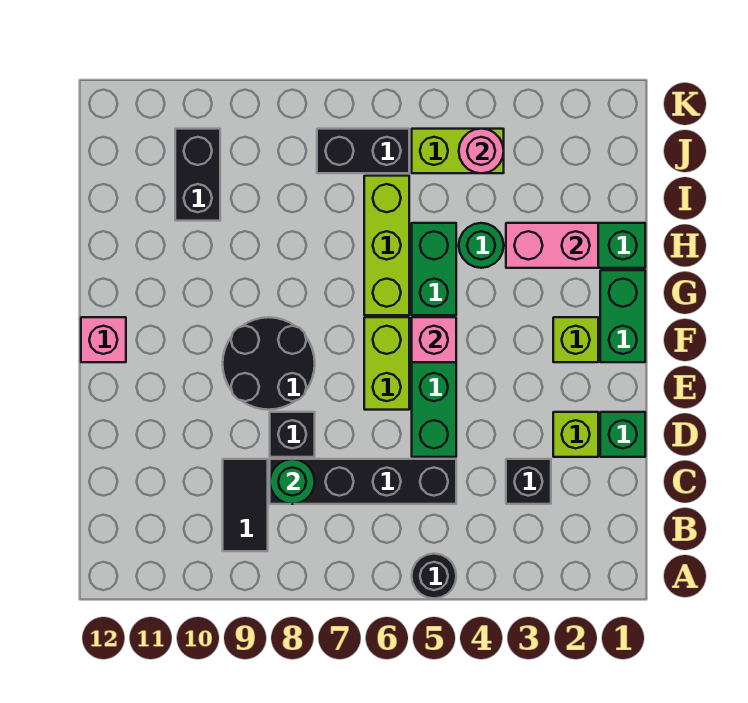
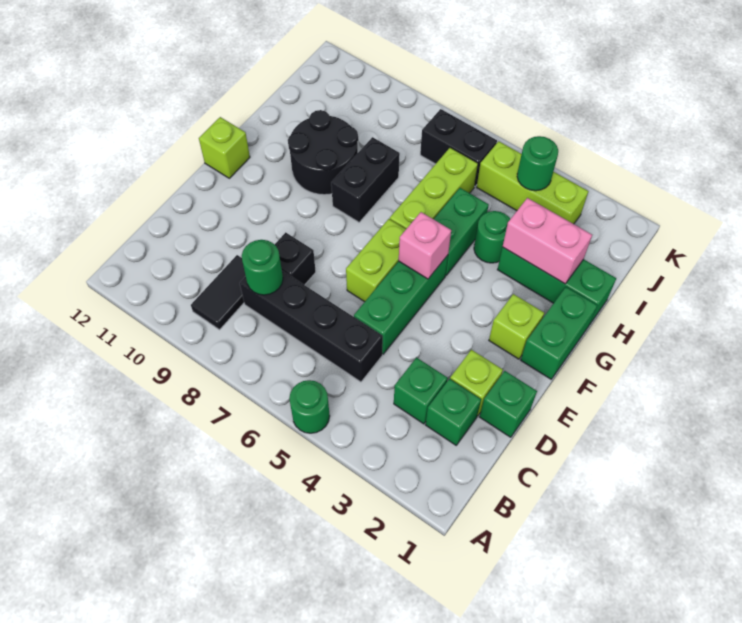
black round brick A5 level 1 -> green round brick A5 level 1
none -> green brick C2 level 1
black brick C3 level 1 -> green brick C3 level 1
black round brick E8:F9 level 1 -> black round brick G9:H10 level 1
pink brick F12 level 1 -> lime brick F12 level 1
black brick I10:J10 level 1 -> black brick G8:H8 level 1
lime brick J4:J5 level 1 -> lime brick J3:J5 level 1
pink round brick J4 level 2 -> green round brick J4 level 2

